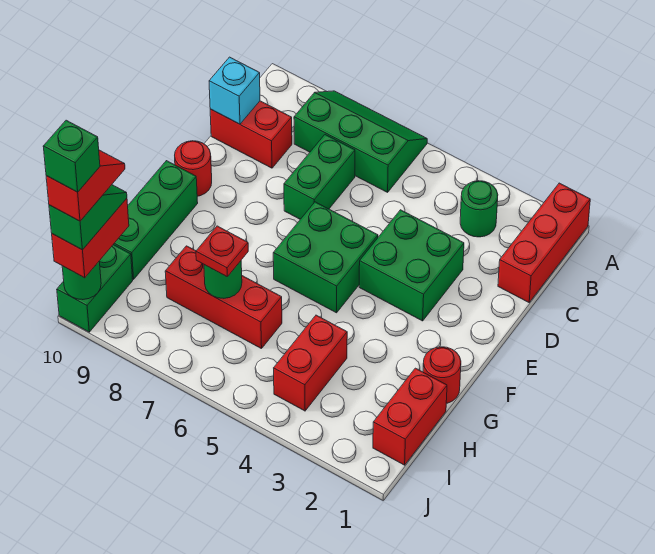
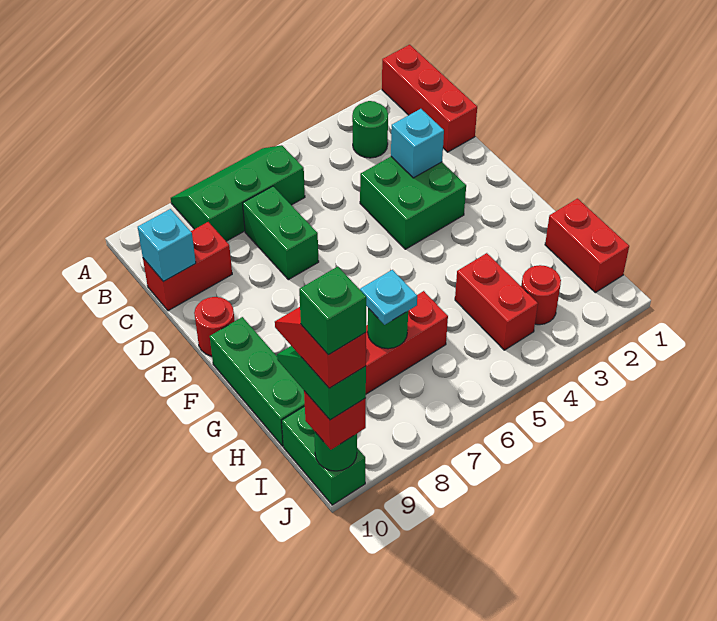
none -> cyan brick D3 level 2
green brick E5:F6 level 1 -> none
red round brick G1 level 1 -> red round brick I3 level 1
red plate H7 level 3 -> cyan plate H7 level 3
red brick I10:J10 level 3 -> red brick J10 level 3

